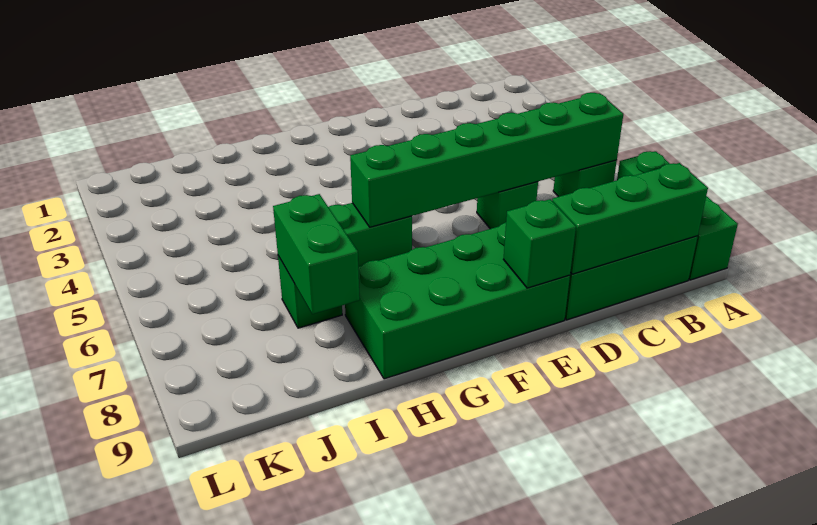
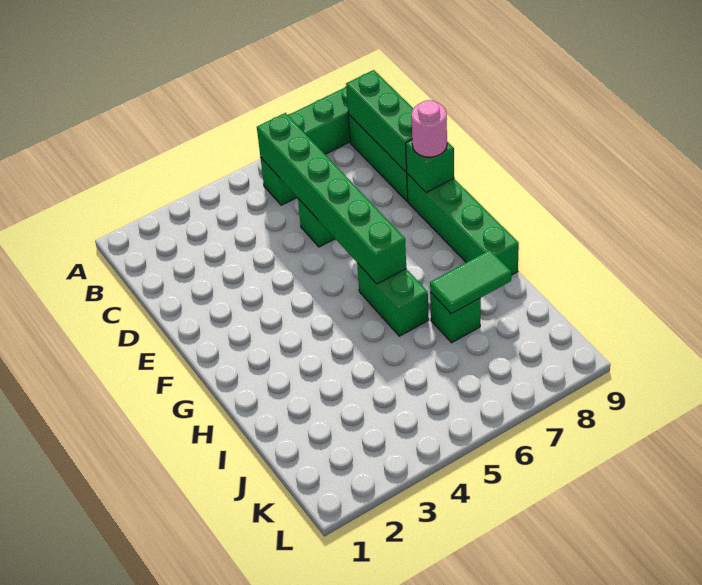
green brick E8:H9 level 1 -> green brick E9:H9 level 1
none -> pink round brick E9 level 3
green brick I7:I8 level 2 -> green tile I7:I8 level 2

